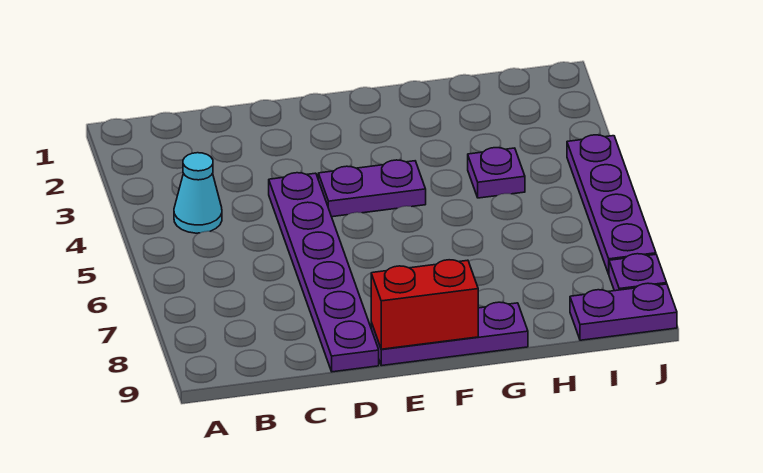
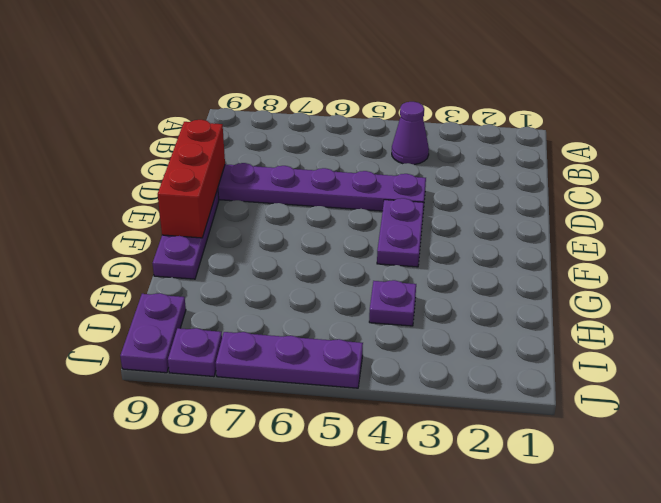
cyan cone B4 level 1 -> purple cone B4 level 1
red brick E9:F9 level 2 -> red brick D9:F9 level 2
purple plate J4:J7 level 1 -> purple plate J5:J7 level 1

